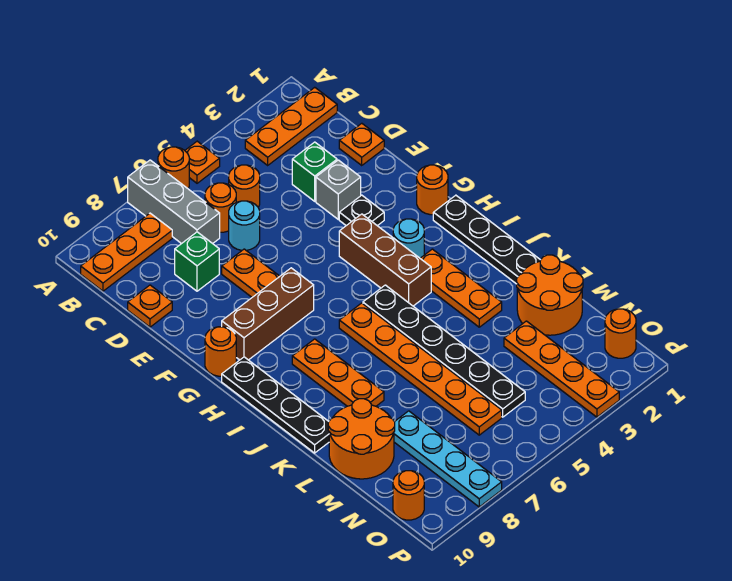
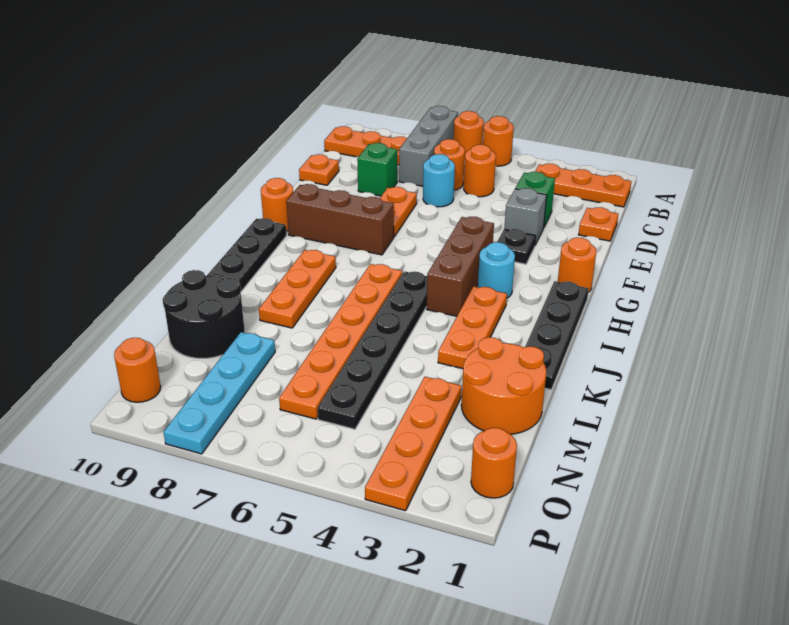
orange plate A5 level 1 -> orange round brick A5 level 1
orange round brick L9:M10 level 1 -> black round brick L9:M10 level 1

